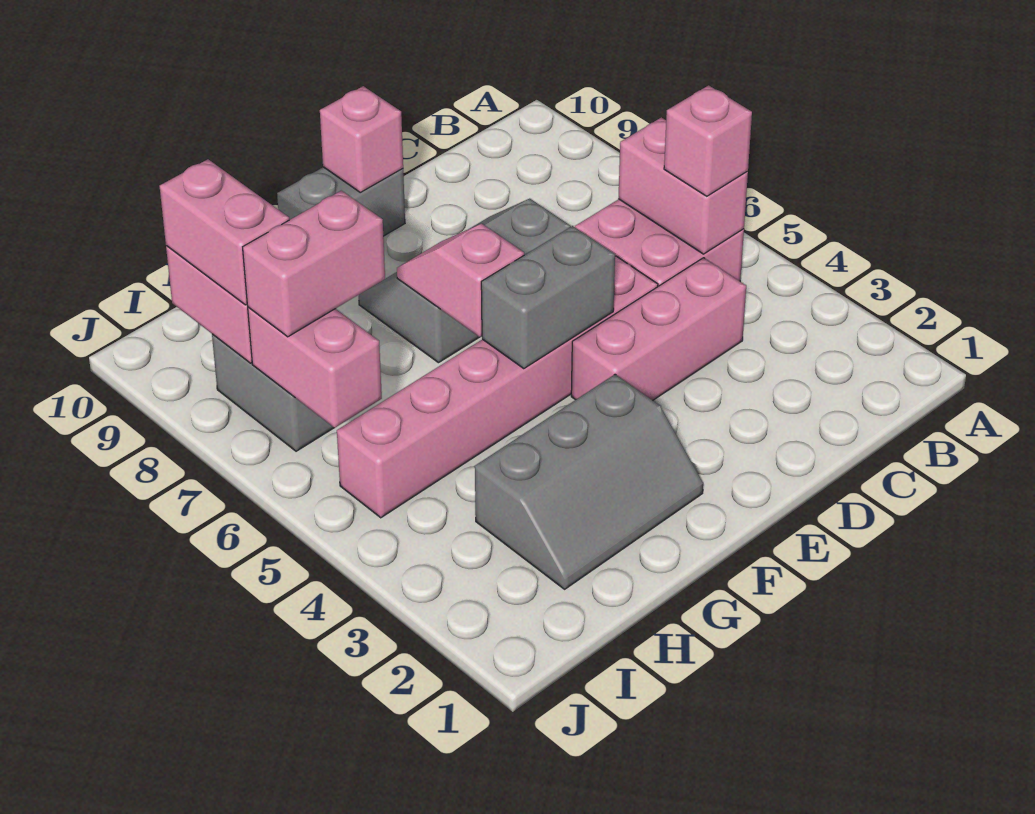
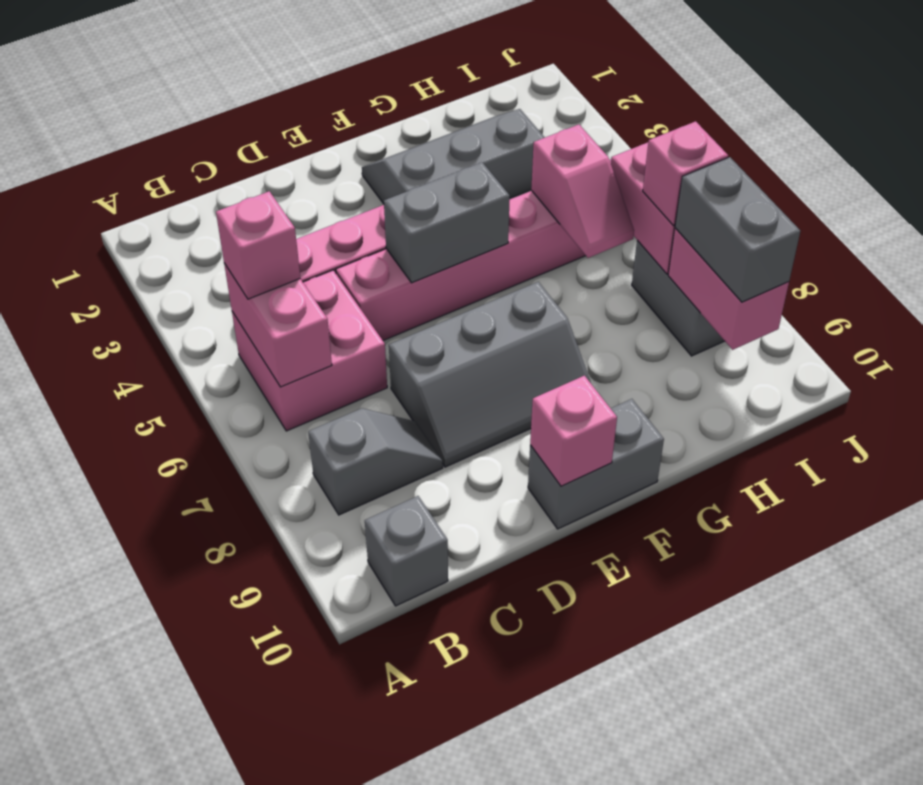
none -> grey slope B8:C8 level 1 top B
none -> grey brick B10 level 1
pink slope F6:F7 level 2 top 6 -> pink slope H5:H6 level 2 top 5
pink brick H7:I7 level 3 -> pink brick I7 level 3
pink brick I8:I9 level 3 -> grey brick I8:I9 level 3

